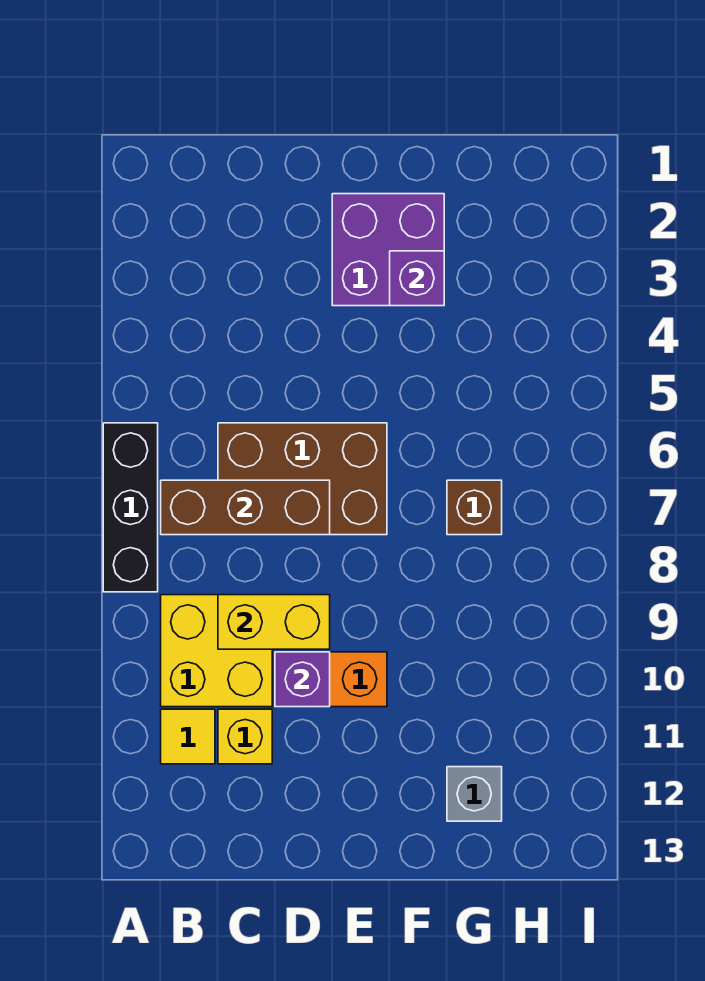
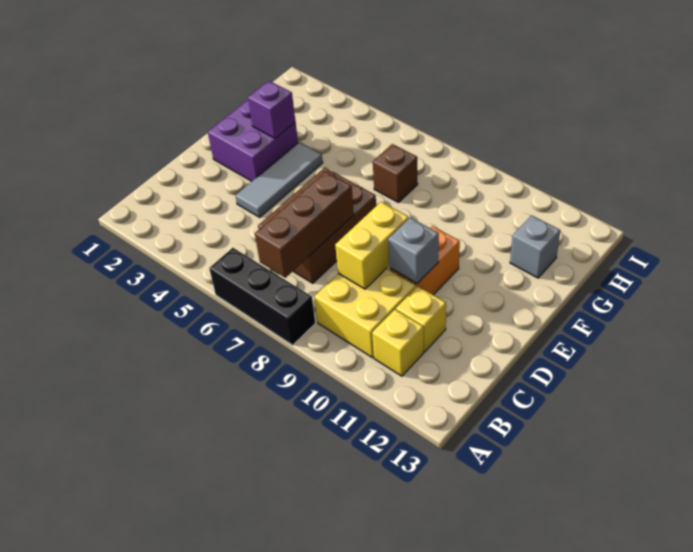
yellow tile B11 level 1 -> yellow brick B11 level 1
none -> grey tile D4:F4 level 1
purple brick D10 level 2 -> grey brick D10 level 2

